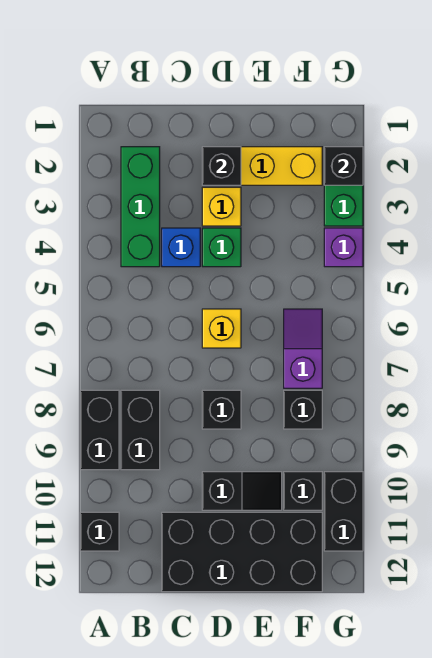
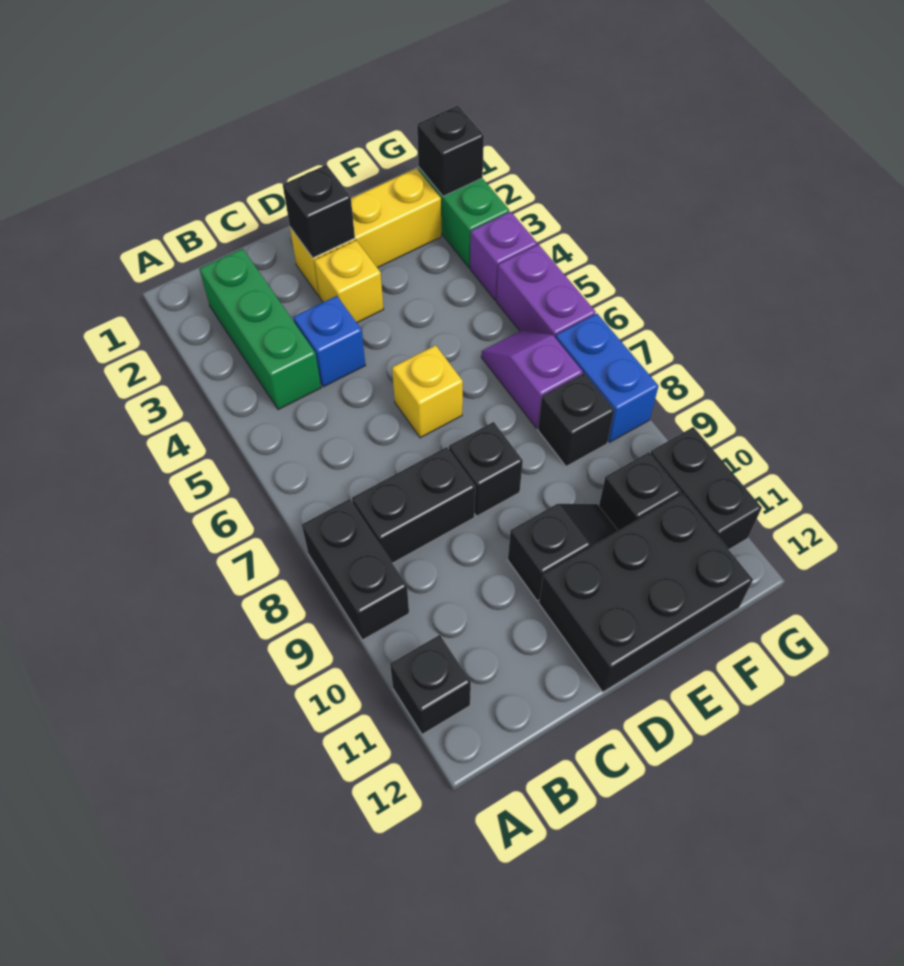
black brick B8:B9 level 1 -> black brick B8:C8 level 1
black brick C11:F12 level 1 -> black brick D11:F12 level 1
green brick D4 level 1 -> none
none -> purple brick G5:G6 level 1
none -> blue brick G7:G8 level 1

